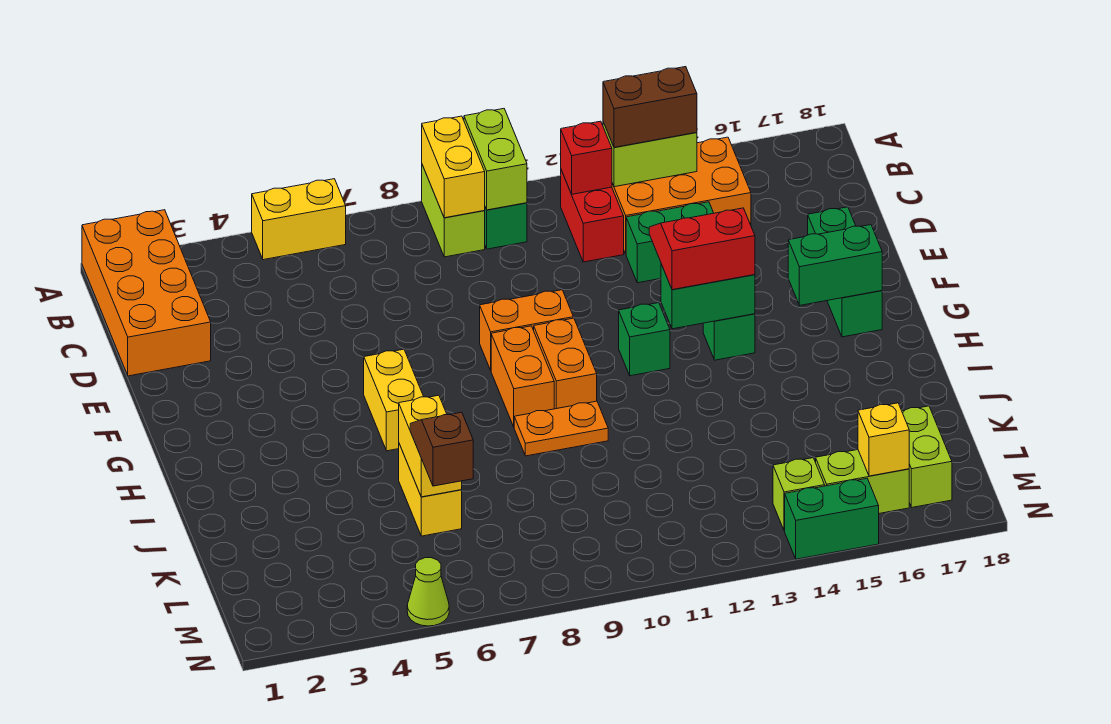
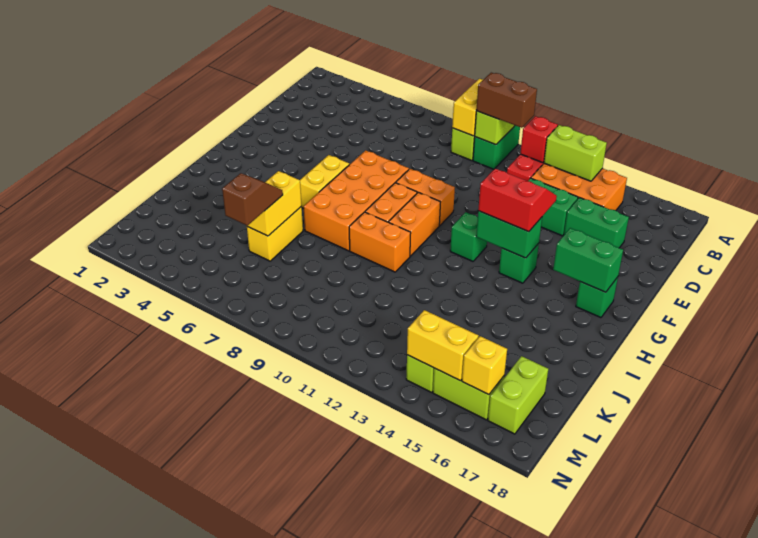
orange brick A1:D2 level 1 -> orange brick F7:I8 level 1
yellow brick A5:A6 level 1 -> yellow brick M14:M15 level 2
brown brick B13:B14 level 3 -> brown brick B10:B11 level 3
green brick E17:G17 level 1 -> green brick G17 level 1
orange plate I9:I10 level 1 -> orange brick I9:I10 level 1
lime cone N5 level 1 -> none
green brick N14:N15 level 1 -> green brick D15:D16 level 1

